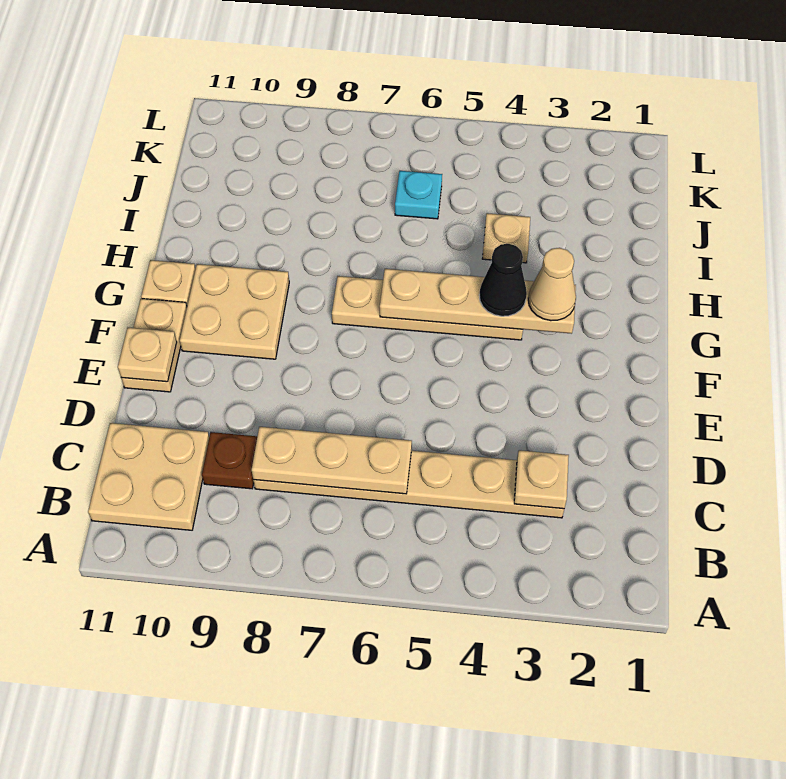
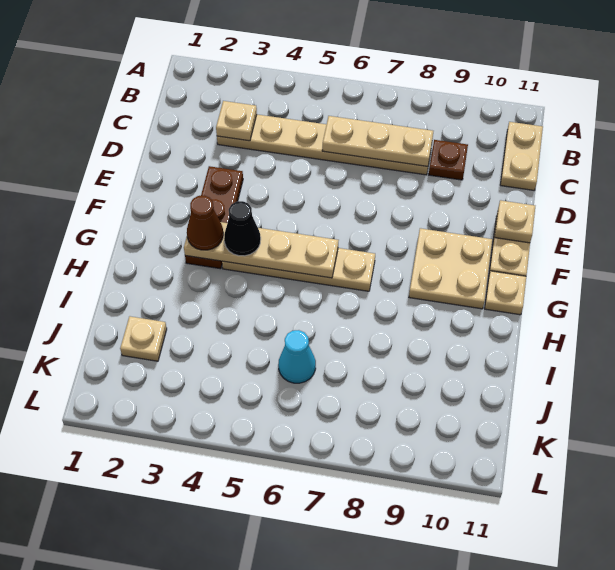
tan plate B10:C11 level 1 -> tan plate B11:C11 level 1
none -> brown plate E3:G3 level 1
tan cone G3 level 3 -> brown cone G3 level 3
tan plate I4 level 1 -> tan plate J2 level 1
cyan plate J6 level 1 -> cyan cone J6 level 1

